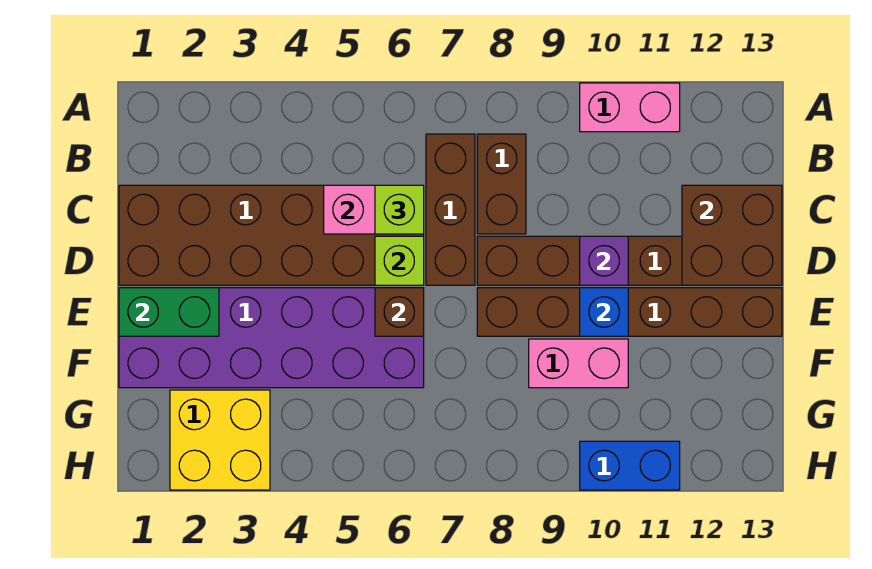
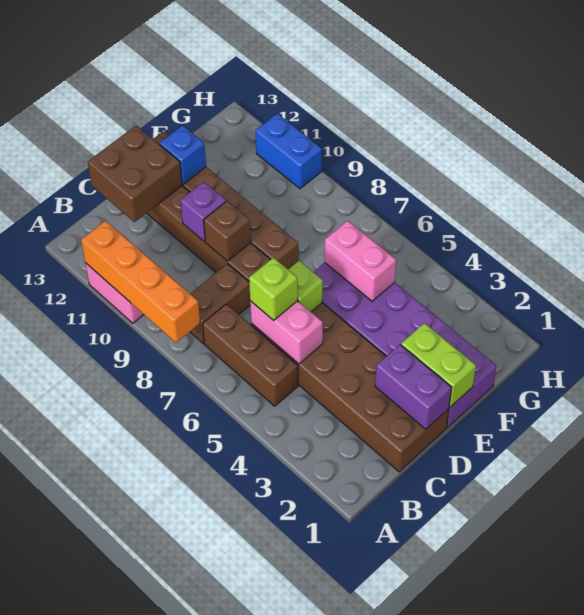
none -> orange brick A8:A11 level 2
brown brick B7:D7 level 1 -> brown brick B5:B7 level 1
none -> purple brick D1:D2 level 2
green brick E1:E2 level 2 -> lime brick E1:E2 level 2
brown brick E6 level 2 -> brown brick D9 level 2
blue brick E10 level 2 -> blue brick E12 level 2
pink brick F9:F10 level 1 -> pink brick F5:F6 level 2
yellow brick G2:H3 level 1 -> none

